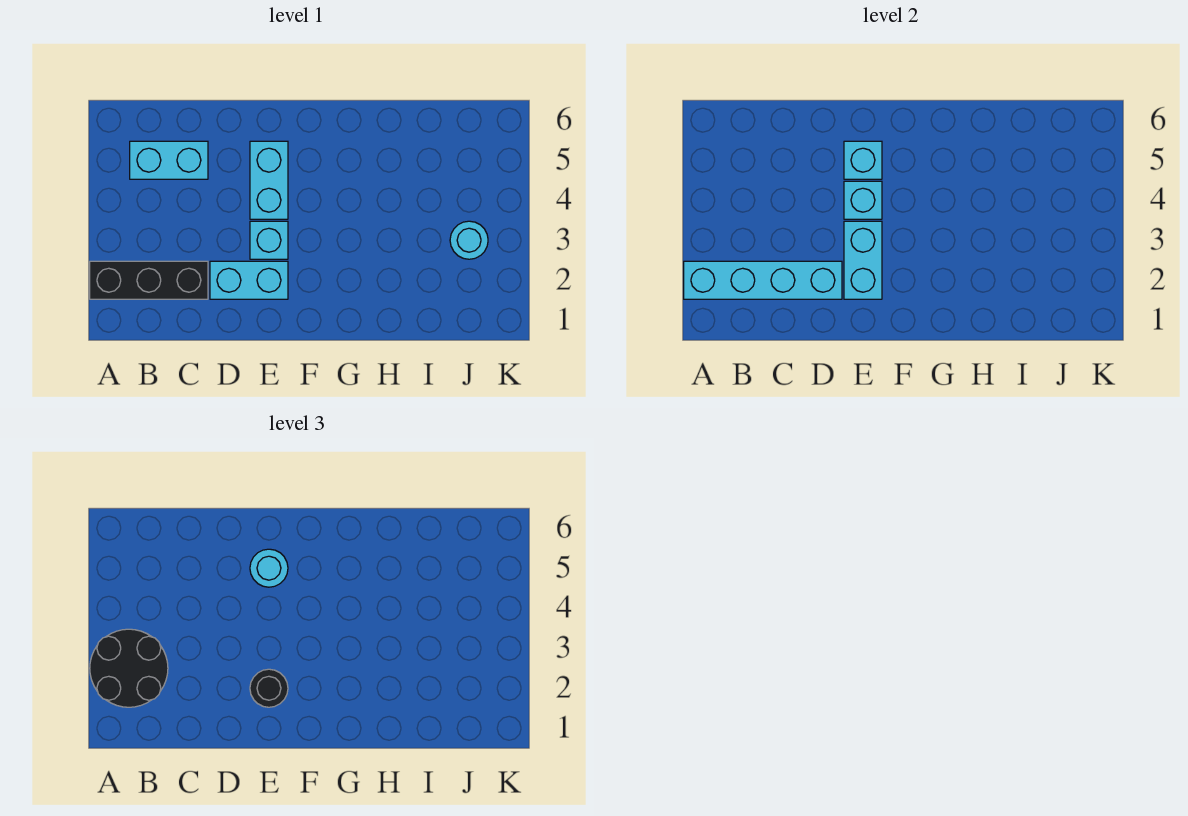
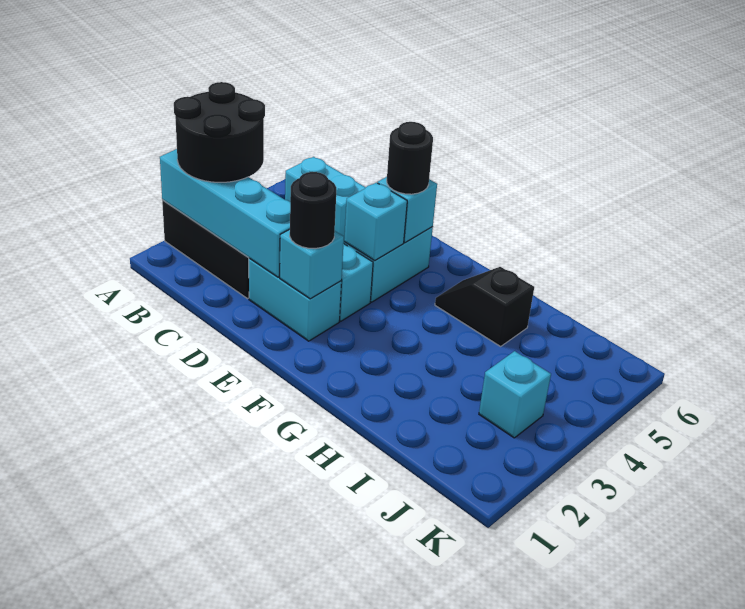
cyan brick E2:E3 level 2 -> cyan brick E2 level 2
cyan round brick E5 level 3 -> black round brick E5 level 3
none -> black slope G5:H5 level 1 top H
cyan round brick J3 level 1 -> cyan brick J3 level 1

